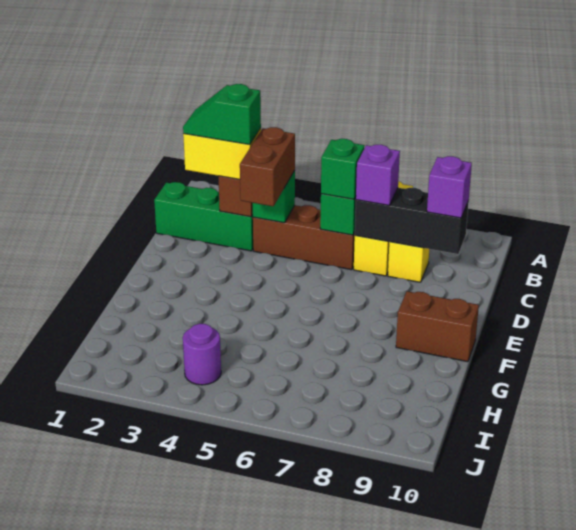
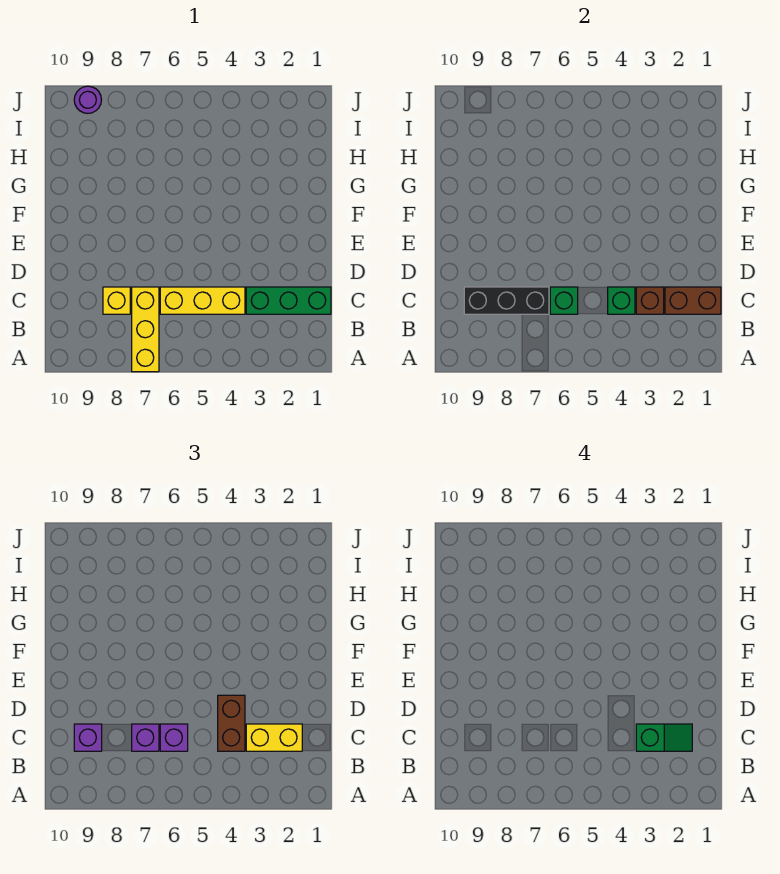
brown brick C4:C6 level 1 -> yellow brick C4:C6 level 1
green brick C6 level 3 -> purple brick C6 level 3
brown brick F9:F10 level 1 -> brown brick C1:C2 level 2
purple round brick I4 level 1 -> purple round brick J9 level 1

